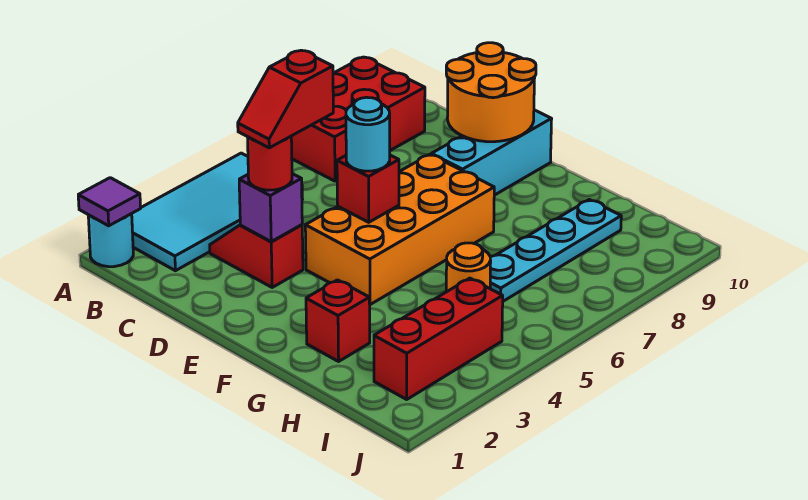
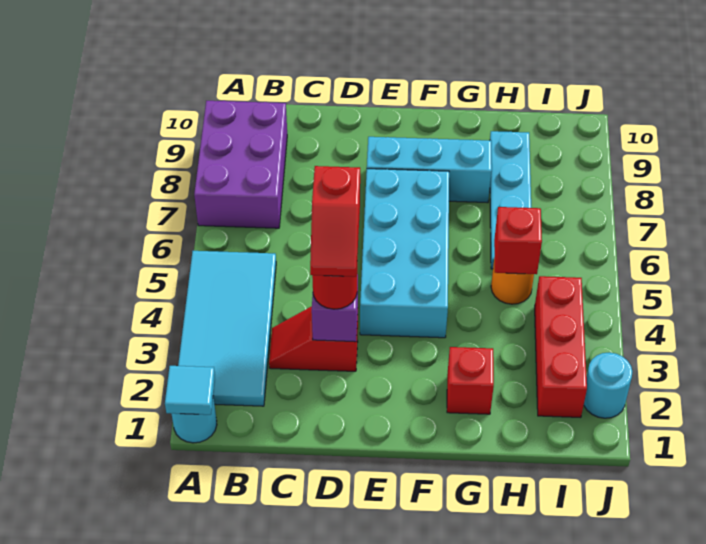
purple tile A1 level 2 -> cyan tile A1 level 2
red brick A7:B9 level 1 -> purple brick A7:B9 level 1
orange round brick D9:E10 level 2 -> none
orange brick E4:F7 level 1 -> cyan brick E4:F7 level 1
red brick E5 level 2 -> red brick H5 level 2
cyan round brick E5 level 3 -> cyan round brick J2 level 1
cyan brick E8:E10 level 1 -> cyan brick E8:G8 level 1

